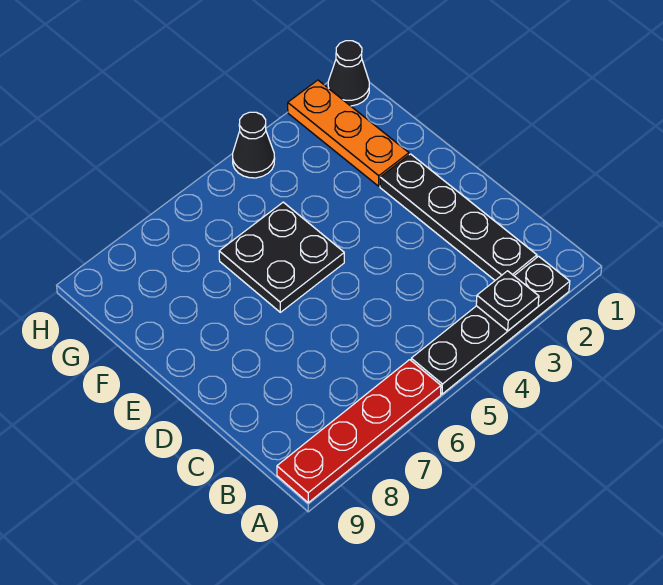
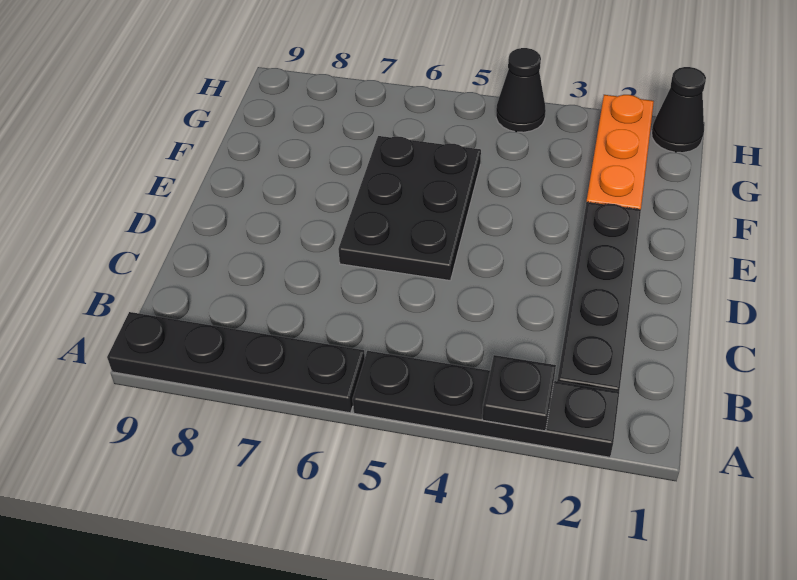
red plate A6:A9 level 1 -> black plate A6:A9 level 1
black plate E5:F6 level 1 -> black plate D5:F6 level 1

